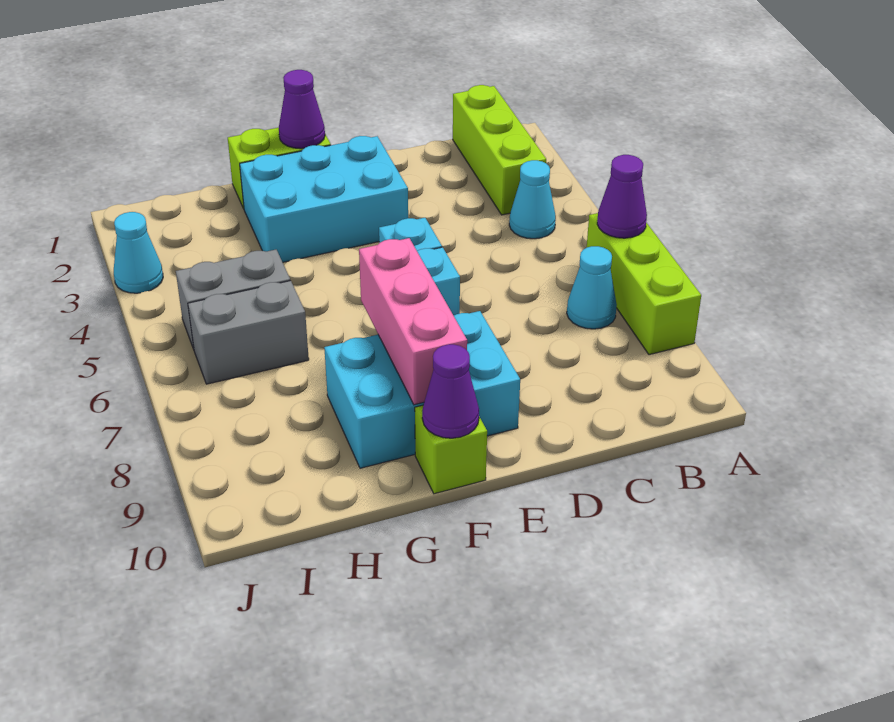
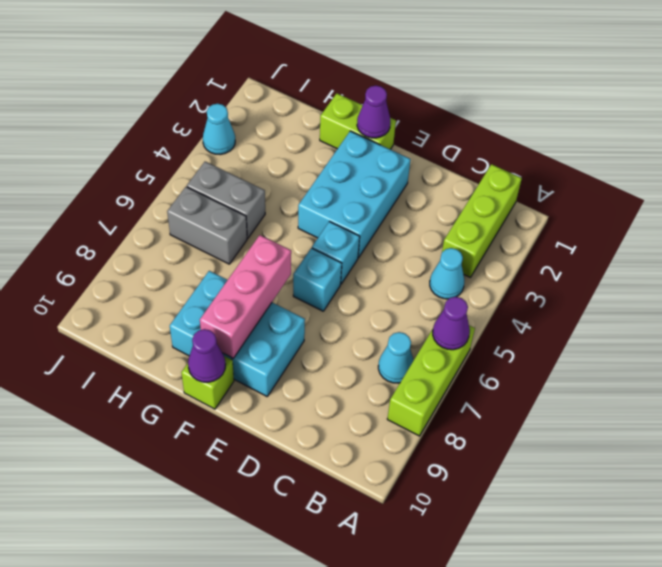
cyan brick E2:G3 level 1 -> cyan brick E2:F4 level 1

